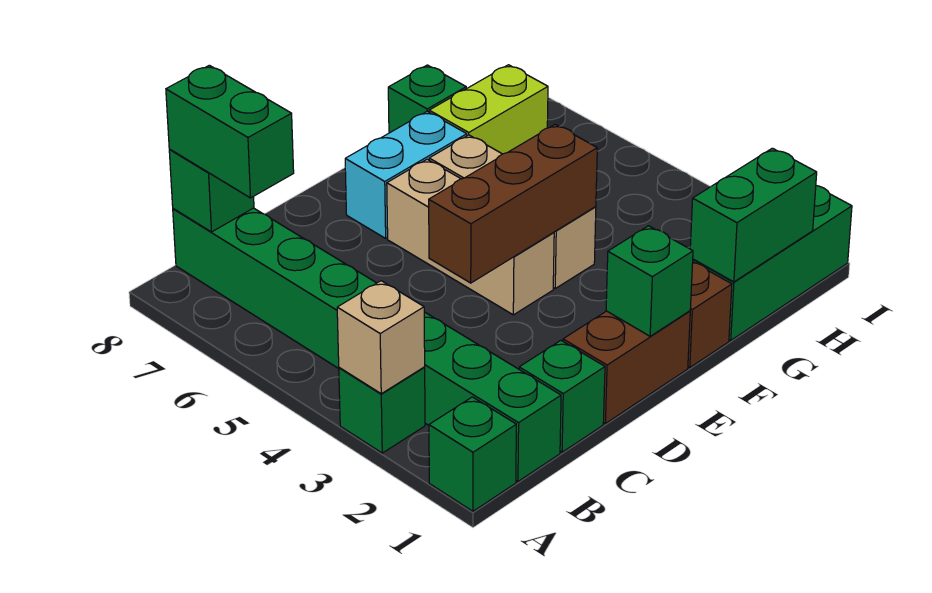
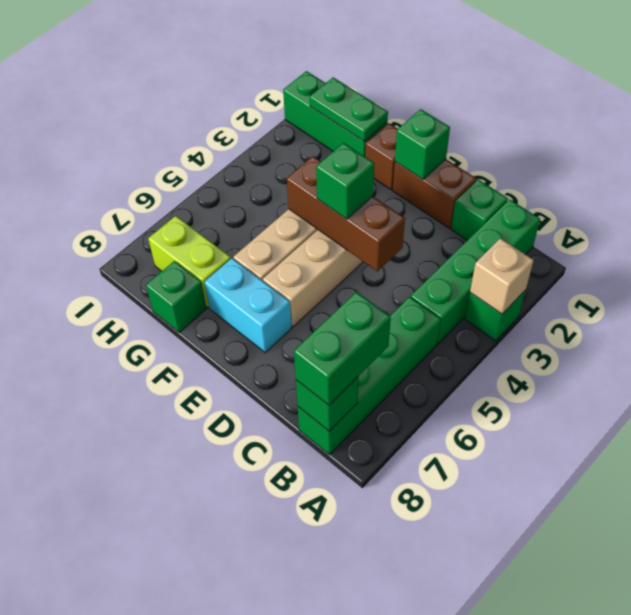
green brick A1 level 1 -> green brick E4 level 3
green brick G1:H1 level 2 -> green plate G1:H1 level 2

